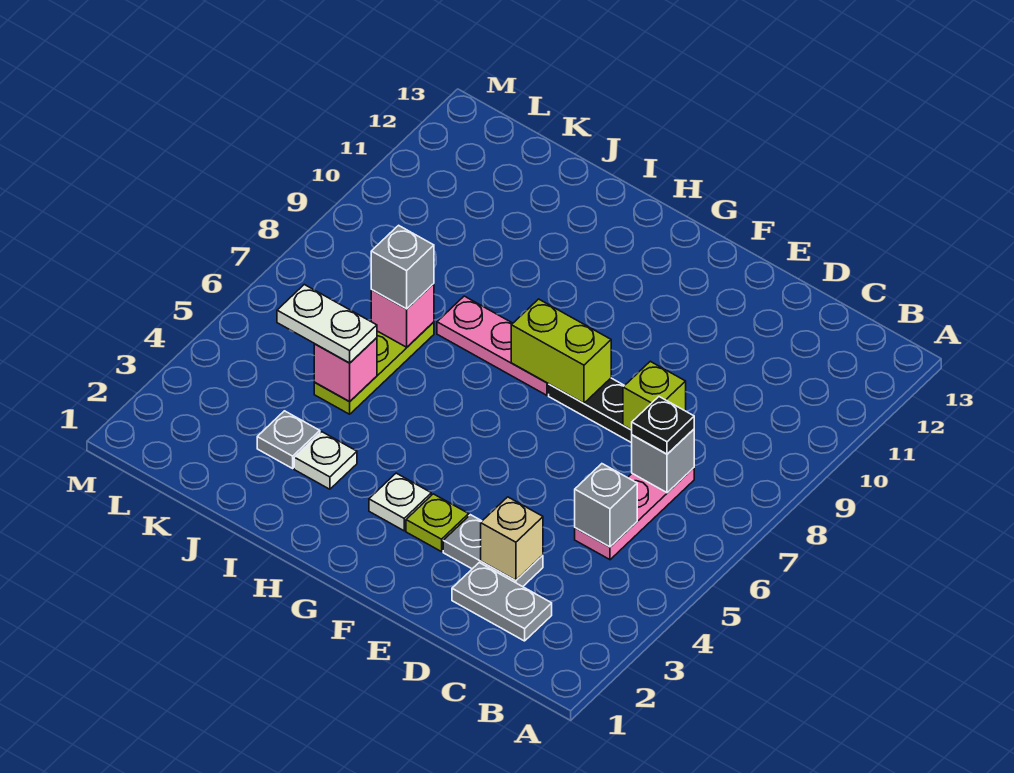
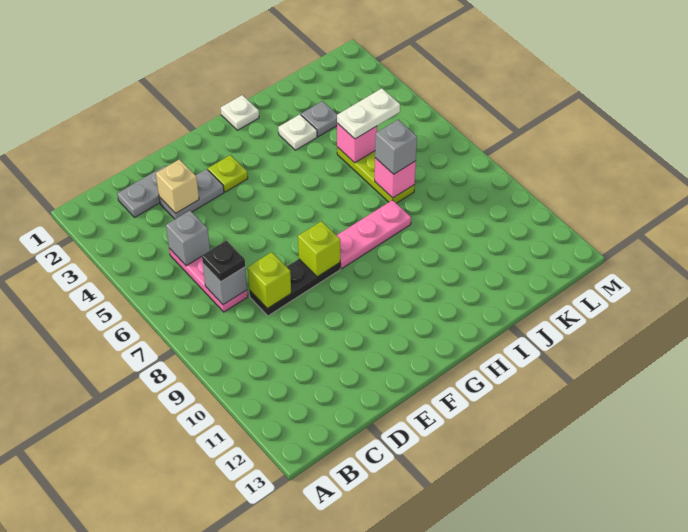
lime brick F8:G8 level 2 -> lime brick F8 level 2
white plate G3 level 1 -> white plate H1 level 1

